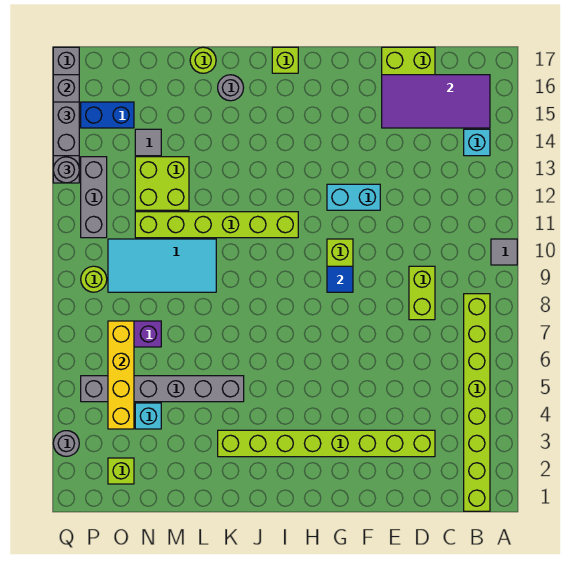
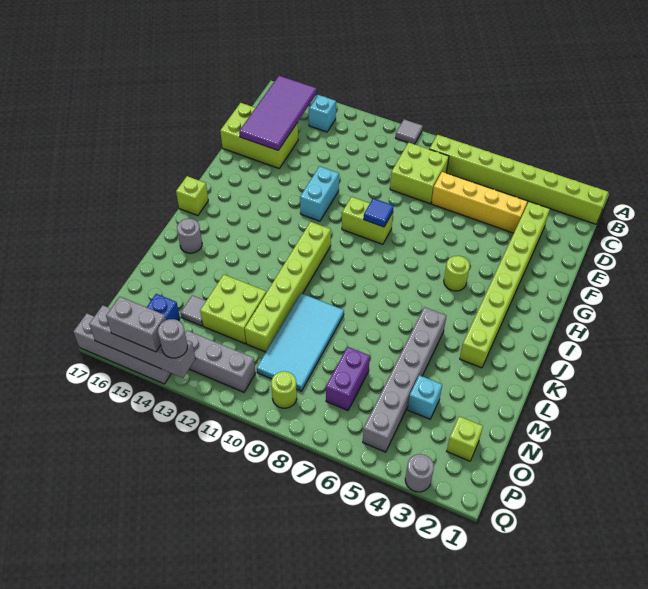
lime brick D8:D9 level 1 -> lime brick C8:D9 level 1
lime round brick L17 level 1 -> lime round brick H5 level 1
yellow brick O4:O7 level 2 -> yellow brick D4:D7 level 1

